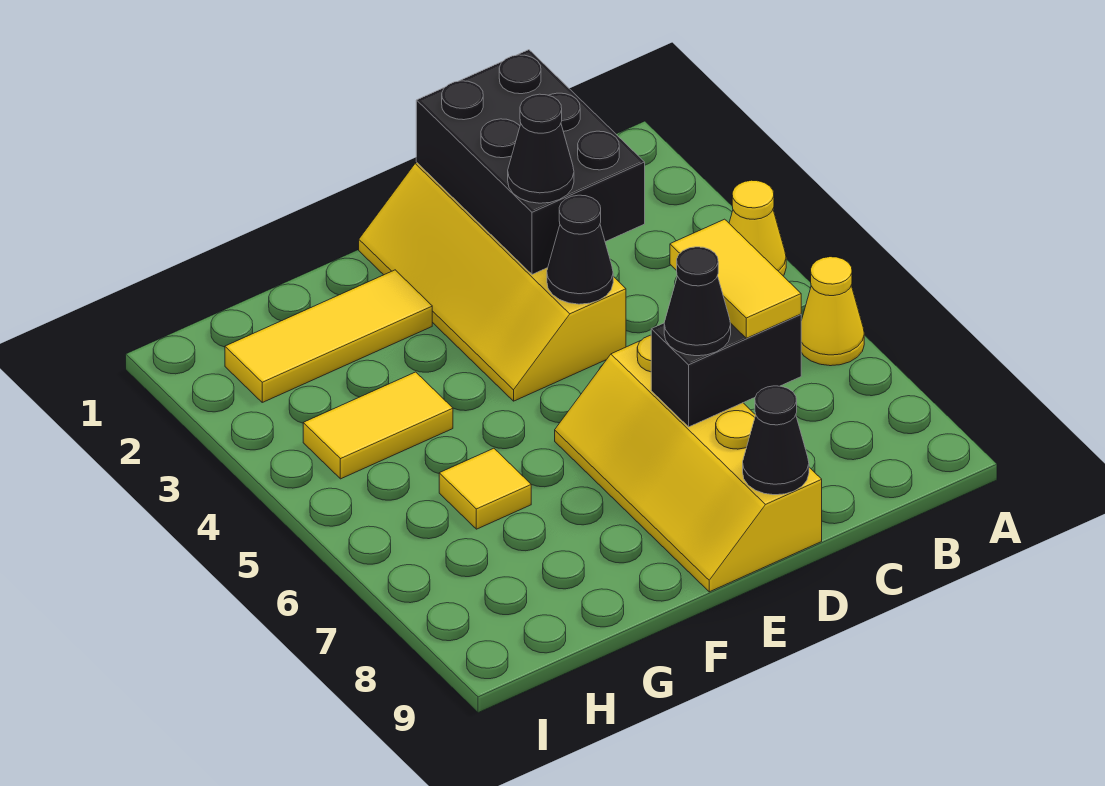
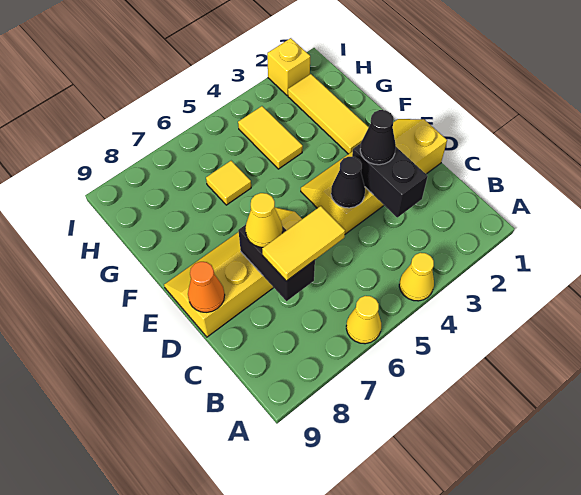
black brick C1:D3 level 2 -> black brick C3:D3 level 2
black cone D7 level 3 -> yellow cone D7 level 3
black cone D9 level 2 -> orange cone D9 level 2
none -> yellow brick I2 level 1

